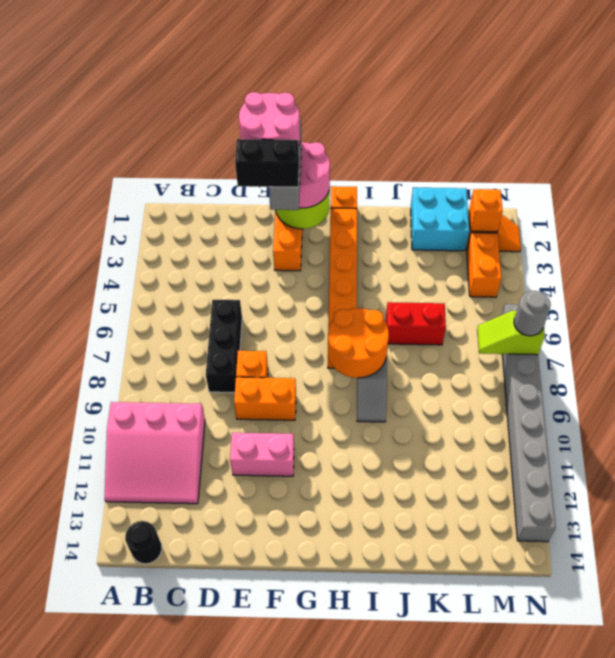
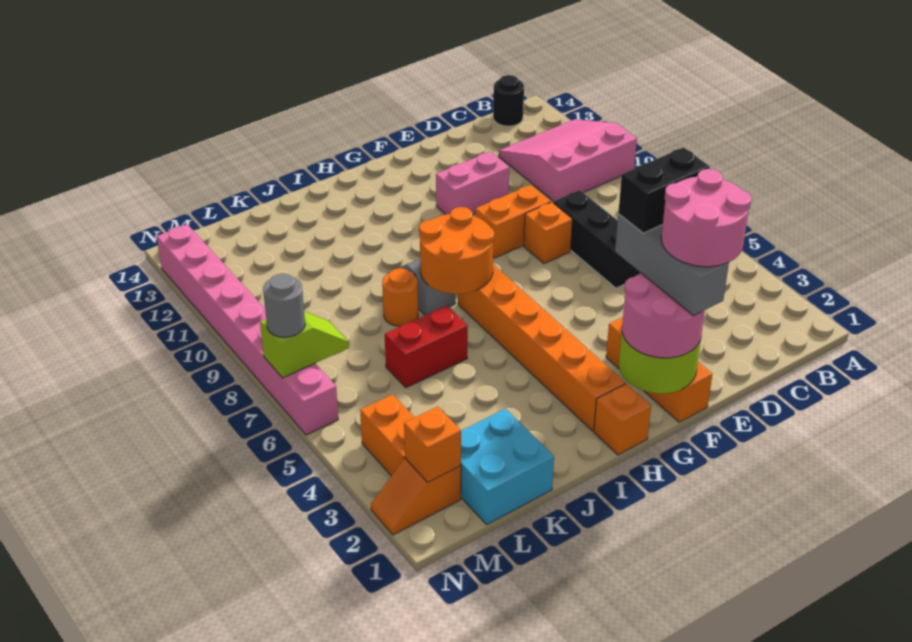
none -> orange round brick J8 level 1
grey brick N6:N13 level 1 -> pink brick N6:N13 level 1

